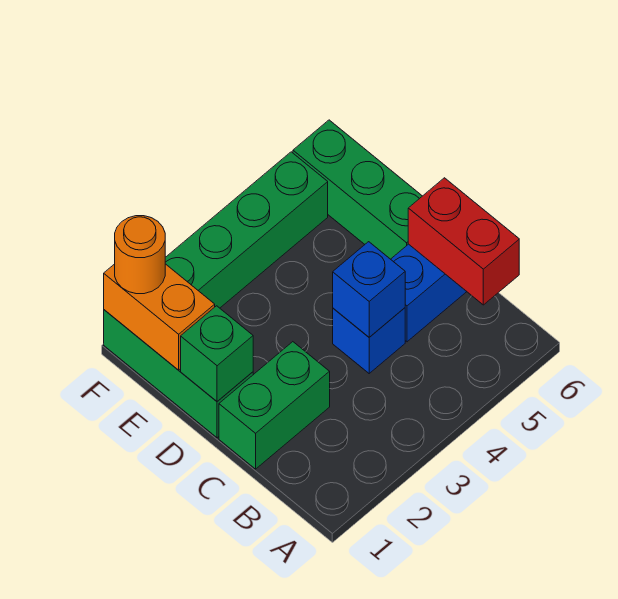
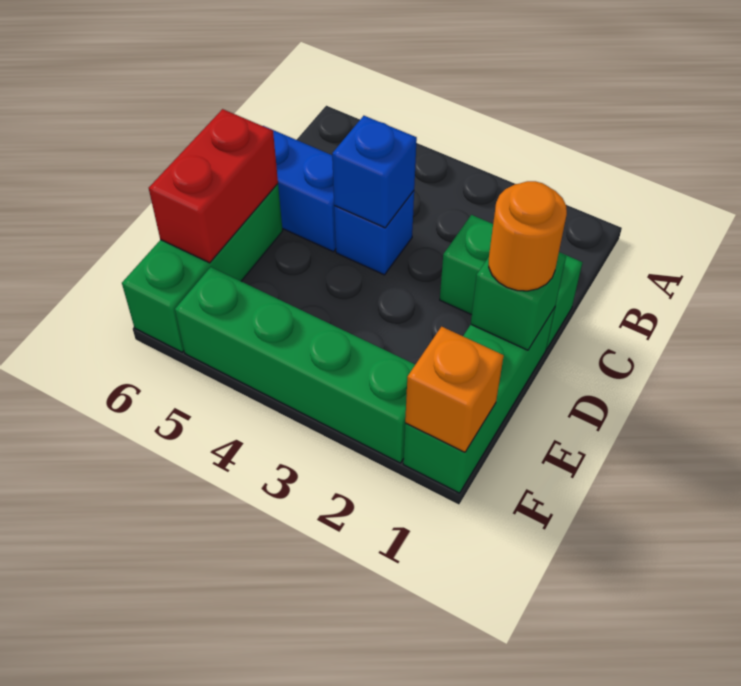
red brick B6:C6 level 2 -> red brick D6:E6 level 2
orange brick E1:F1 level 2 -> orange brick F1 level 2
orange round brick F1 level 3 -> orange round brick D1 level 3

